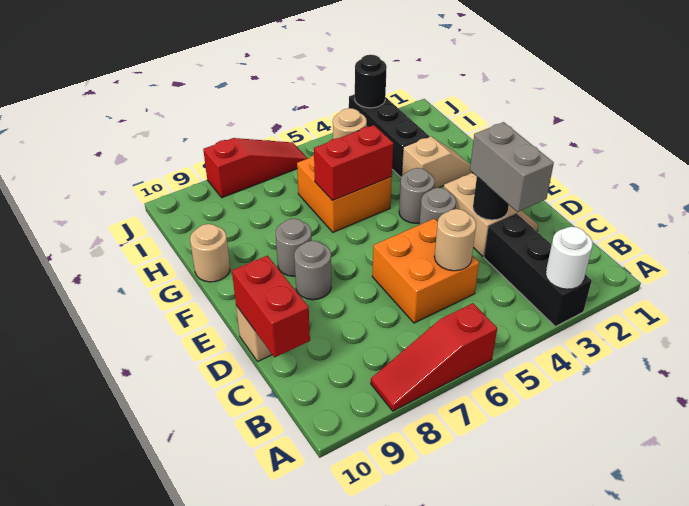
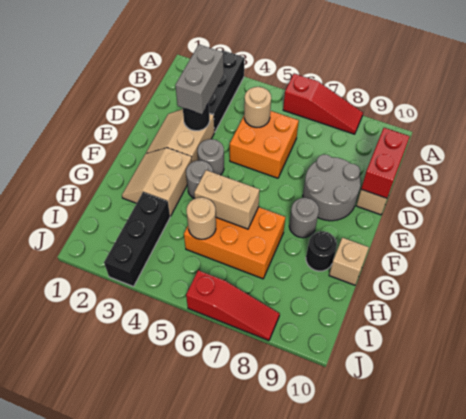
white round brick A3 level 2 -> none
grey round brick E8 level 1 -> grey round brick D8:E9 level 1
tan slope G2:G3 level 1 top 3 -> tan slope F2:G3 level 1 top 3
orange brick G5:H6 level 1 -> orange brick G5:H7 level 1
red brick G5:G6 level 2 -> tan brick G5:G6 level 2
tan round brick G10 level 1 -> tan brick G10 level 1
black round brick J3 level 2 -> black round brick G9 level 1
red slope J6:J8 level 1 top 8 -> red slope J6:J8 level 1 top 6

